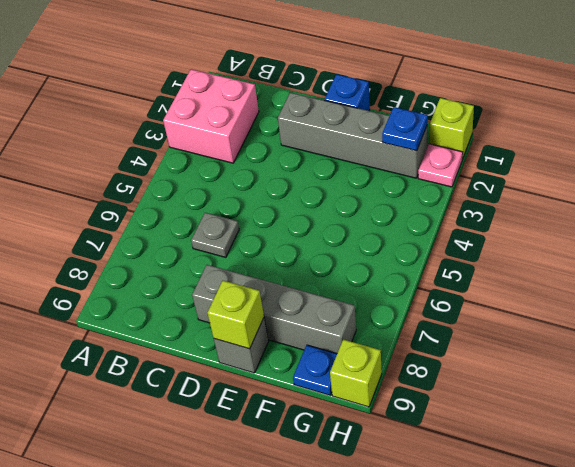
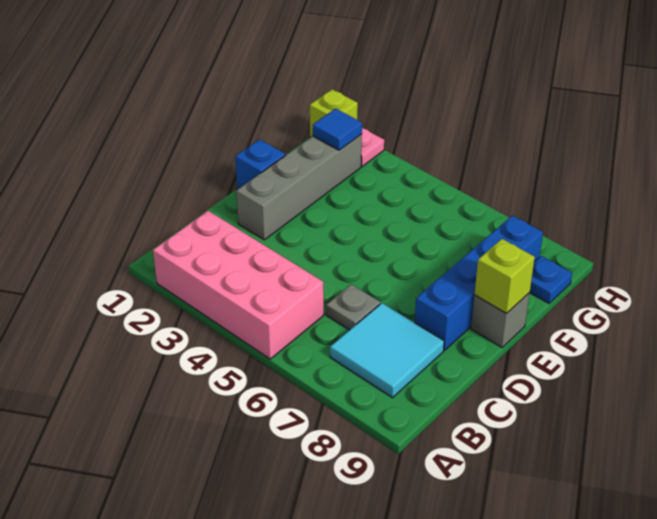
pink brick A2:B3 level 1 -> pink brick A2:B5 level 1
none -> cyan tile B7:C8 level 1
grey brick D8:G8 level 1 -> blue brick D8:G8 level 1
blue plate G2 level 2 -> blue tile G2 level 2
lime brick H9 level 1 -> none

